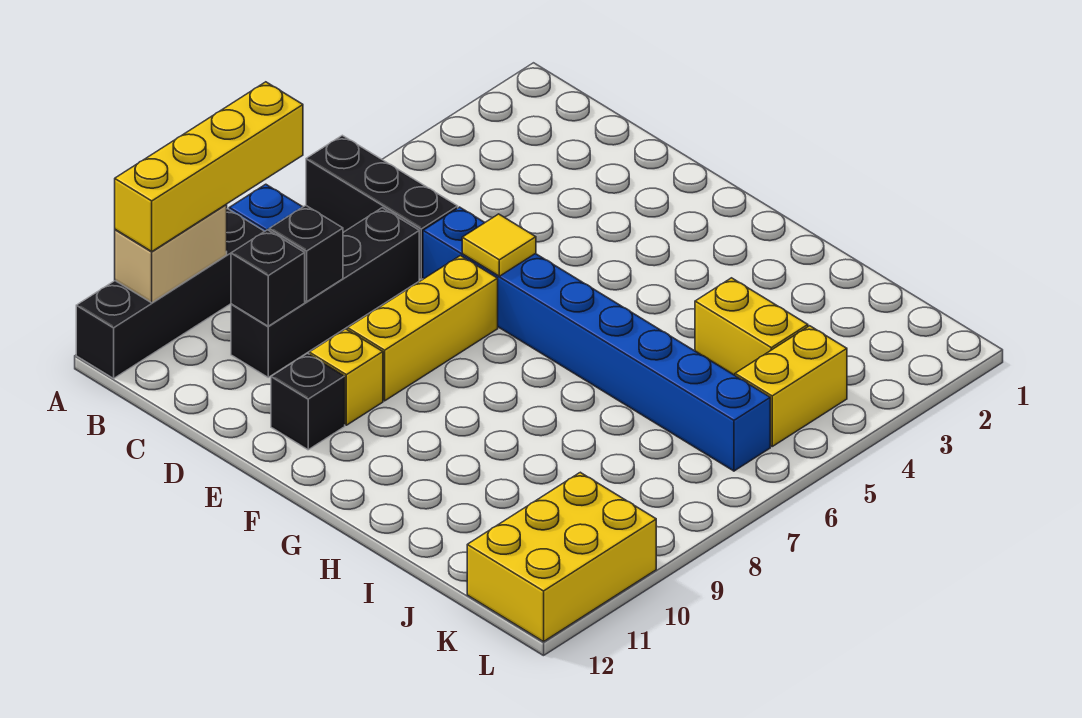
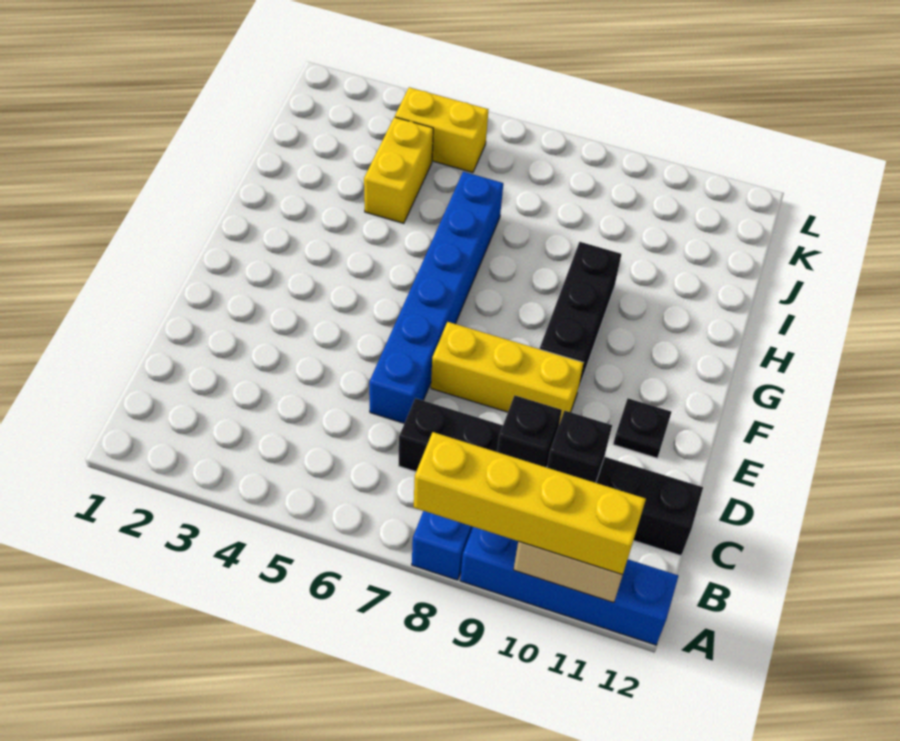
black brick A6:C6 level 1 -> black brick F9:H9 level 1
black brick A9:A12 level 1 -> blue brick A9:A12 level 1
black brick C7:C10 level 1 -> black brick C7:C12 level 1
blue brick D6:K6 level 1 -> blue brick D6:I6 level 1
yellow tile E6 level 2 -> none
yellow brick E10 level 1 -> none
black brick E11 level 1 -> black plate E11 level 1
yellow brick K10:L12 level 1 -> none

